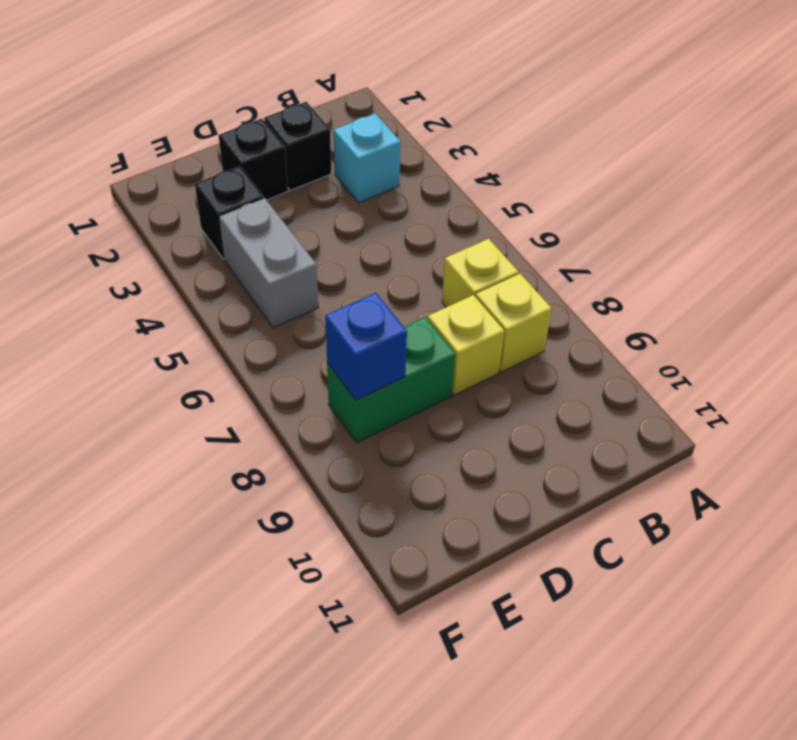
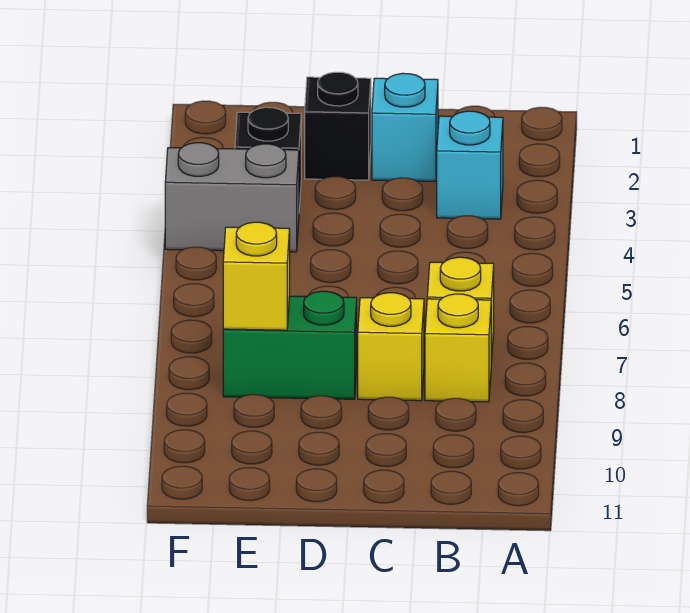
black brick C2 level 1 -> cyan brick C2 level 1
grey brick E4:E5 level 1 -> grey brick E4:F4 level 1
blue brick E8 level 2 -> yellow brick E8 level 2

